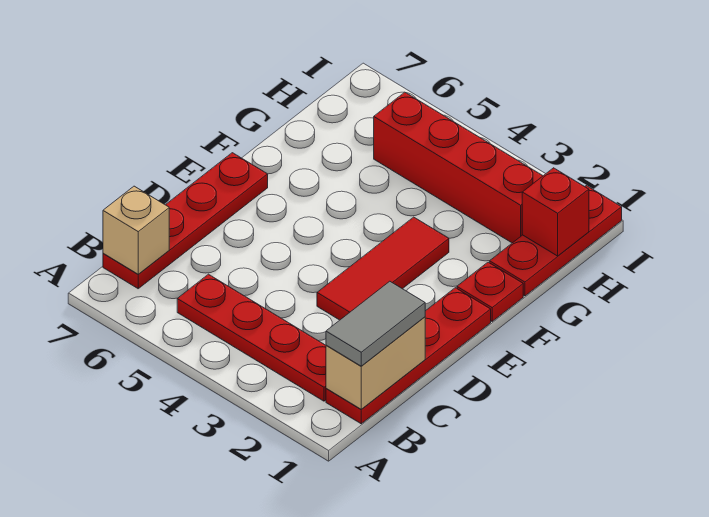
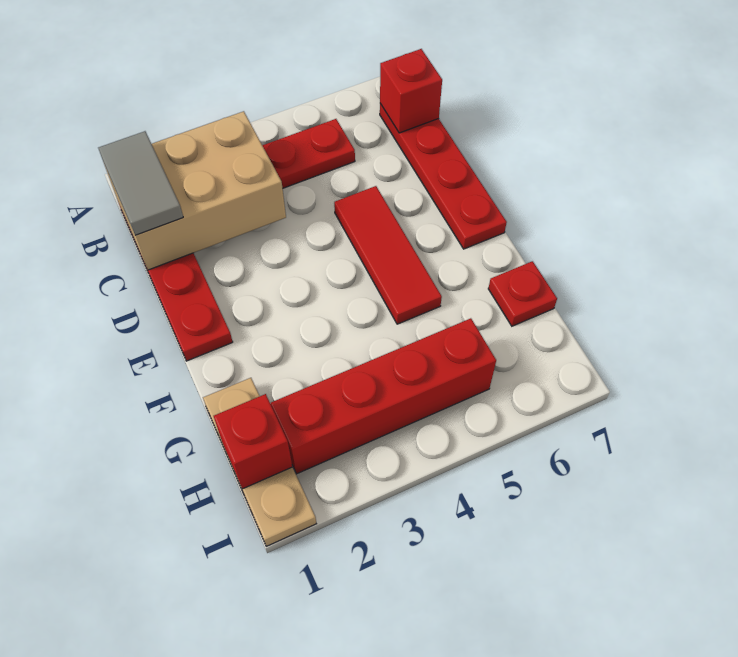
tan brick B1:C1 level 2 -> tan brick B1:C3 level 2
tan brick B7 level 2 -> red brick B7 level 2
red tile D3:F3 level 1 -> red tile D5:F5 level 1
red plate F1 level 1 -> red plate G7 level 1
red plate G1:I1 level 1 -> tan plate G1:I1 level 1

